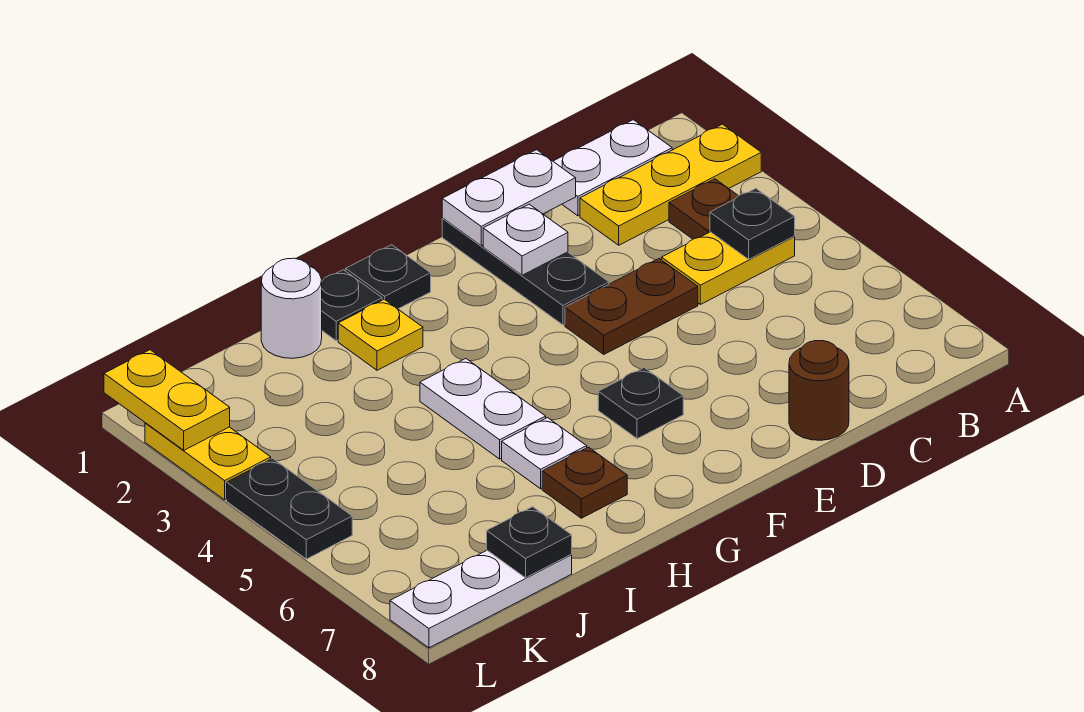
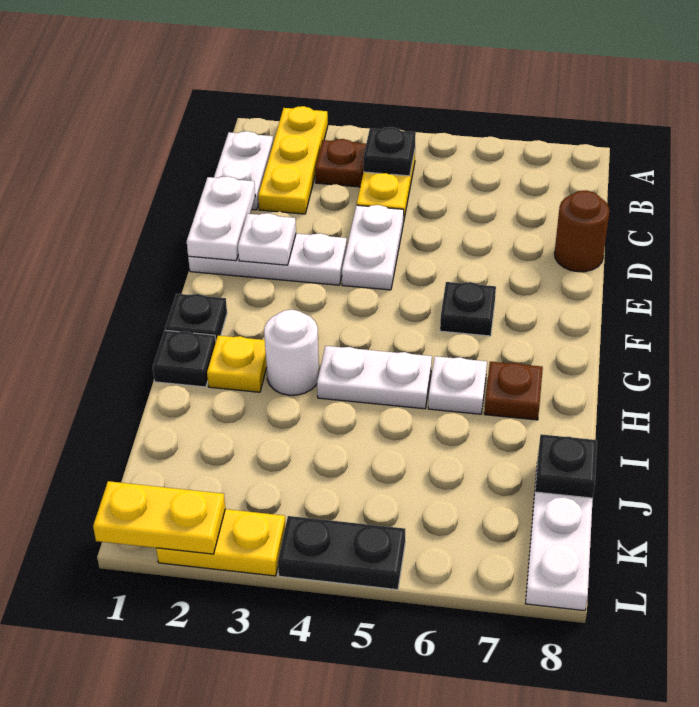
brown plate D4:E4 level 1 -> white plate D4:E4 level 1
black plate E1:E3 level 1 -> white plate E1:E3 level 1
white round brick I1 level 1 -> white round brick H3 level 1

